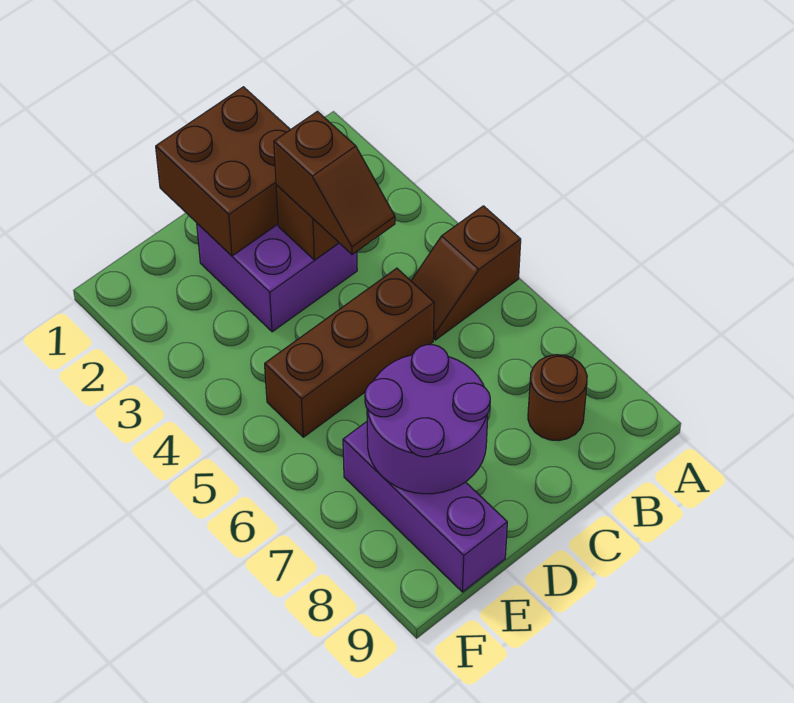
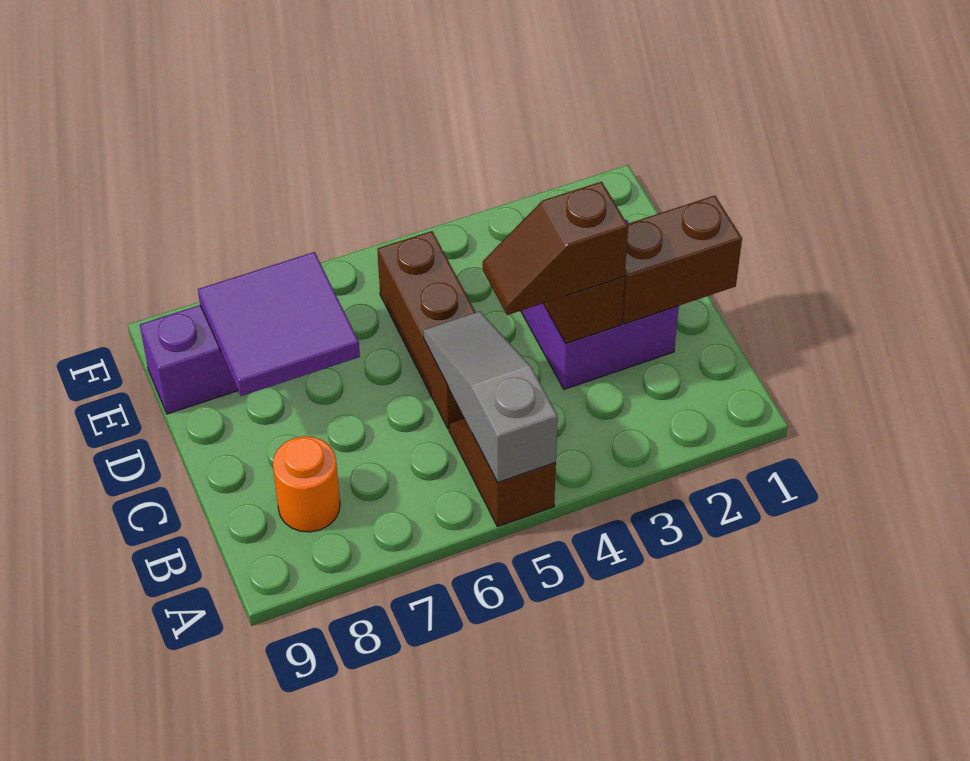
none -> grey slope A5:C5 level 2 top A
brown round brick B8 level 1 -> orange round brick B8 level 1
brown brick C1:D2 level 2 -> brown brick C1:C2 level 2
purple round brick D7:E8 level 2 -> purple tile D7:E8 level 2

